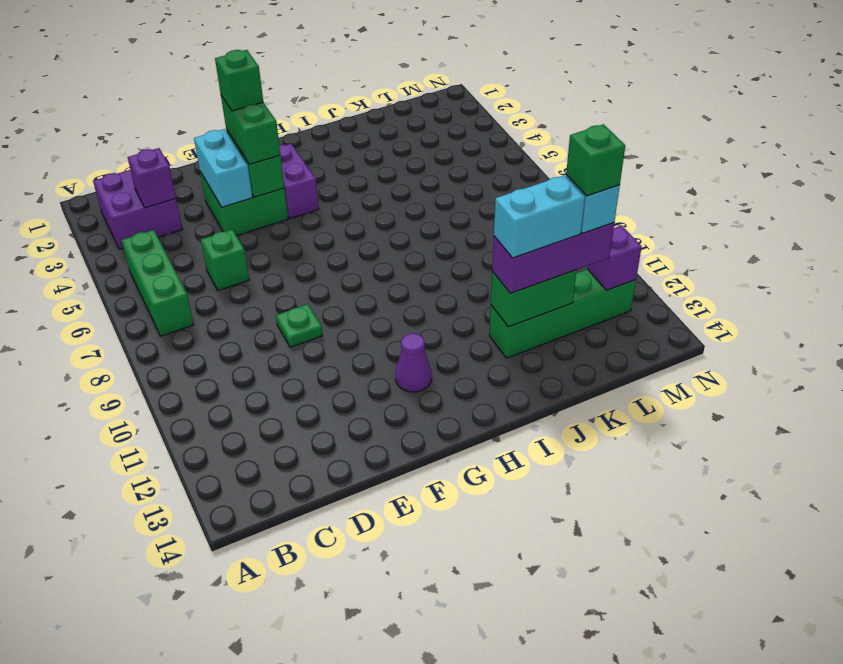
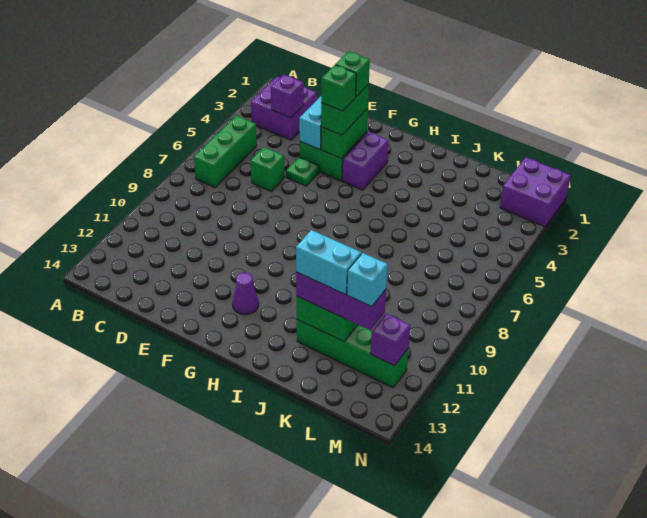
green plate E9 level 1 -> green plate E5 level 1
green brick L12 level 5 -> green brick F4 level 4
none -> purple brick M1:N2 level 1

